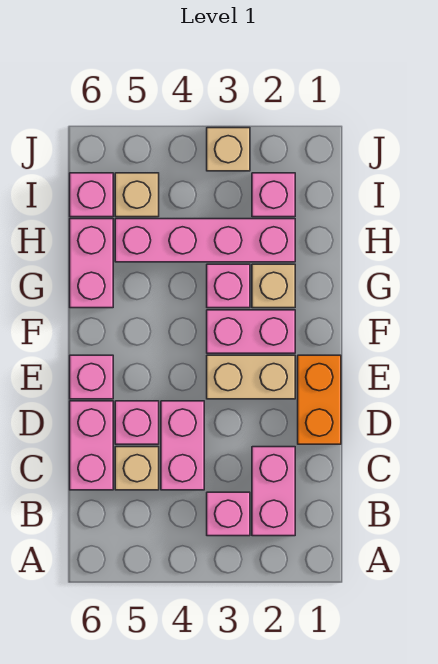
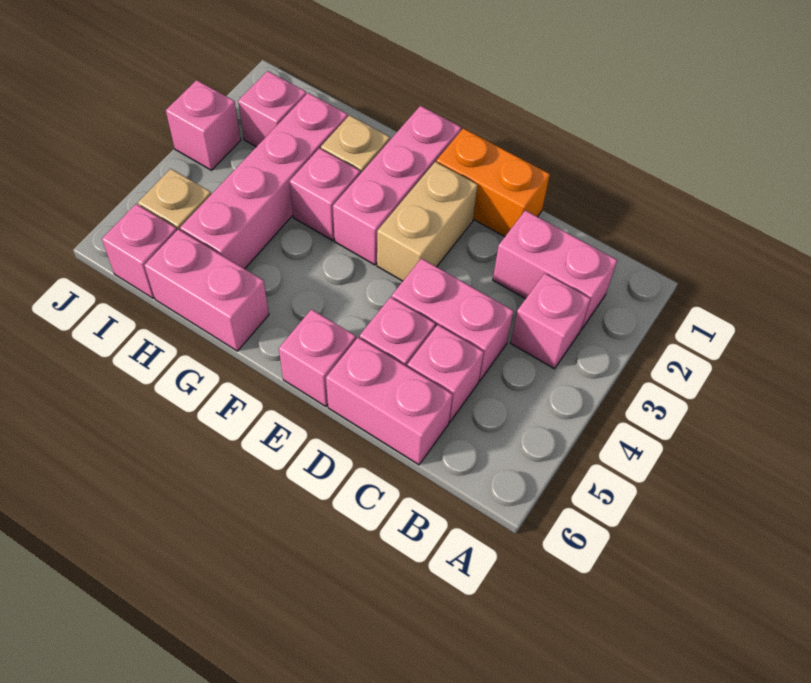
tan brick C5 level 1 -> pink brick C5 level 1
pink brick F2:F3 level 1 -> pink brick F1:F3 level 1
tan brick J3 level 1 -> pink brick J3 level 1

